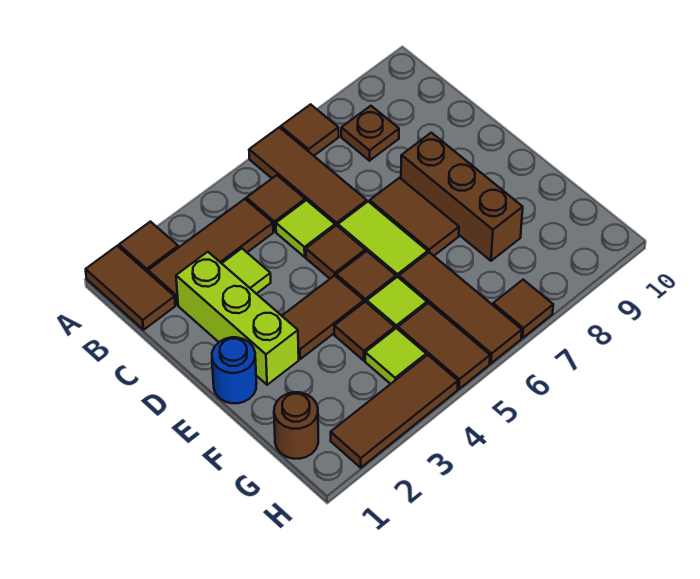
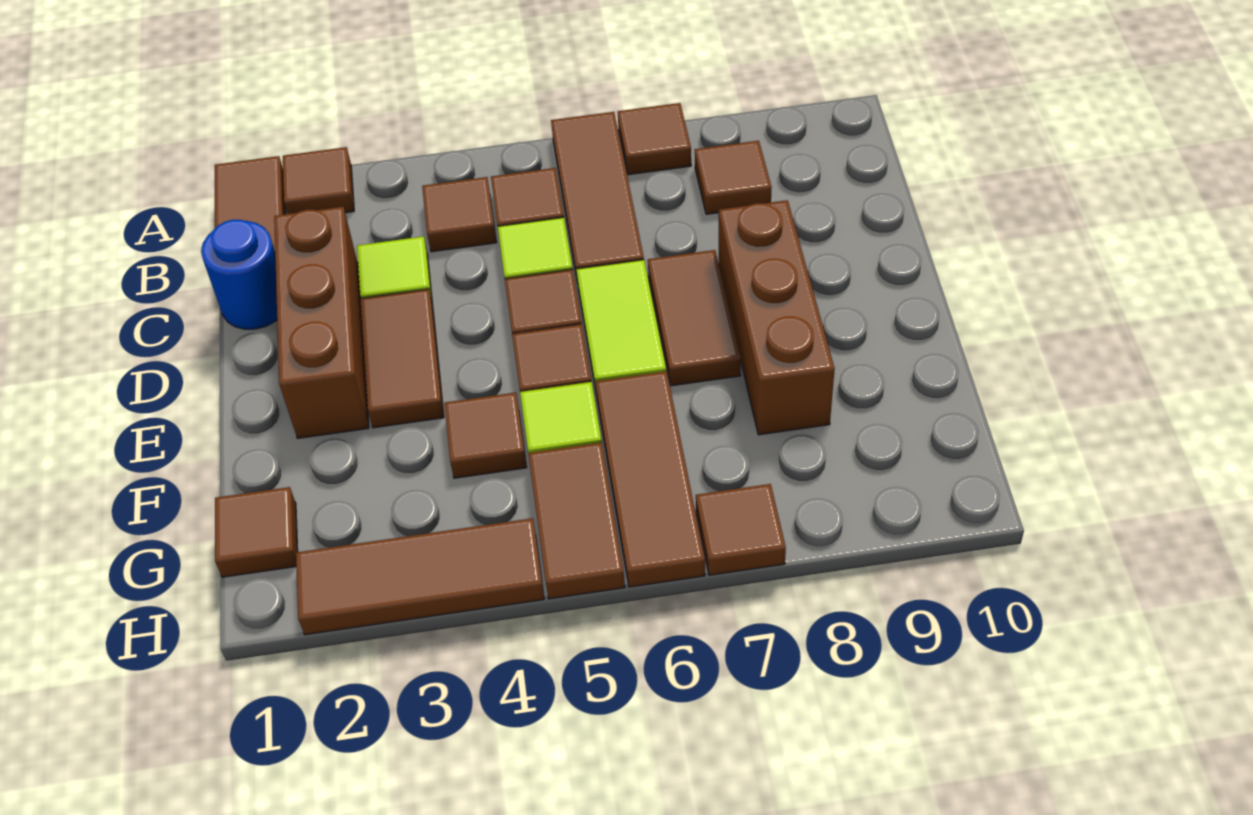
brown tile B2:B4 level 1 -> brown tile B4 level 1
brown plate B8 level 1 -> brown tile B8 level 1
lime brick C2:E2 level 1 -> brown brick C2:E2 level 1
blue round brick E1 level 1 -> blue round brick C1 level 1
brown tile E3:E4 level 1 -> brown tile D3:E3 level 1
brown round brick G1 level 1 -> brown tile G1 level 1
lime tile G4 level 1 -> none

